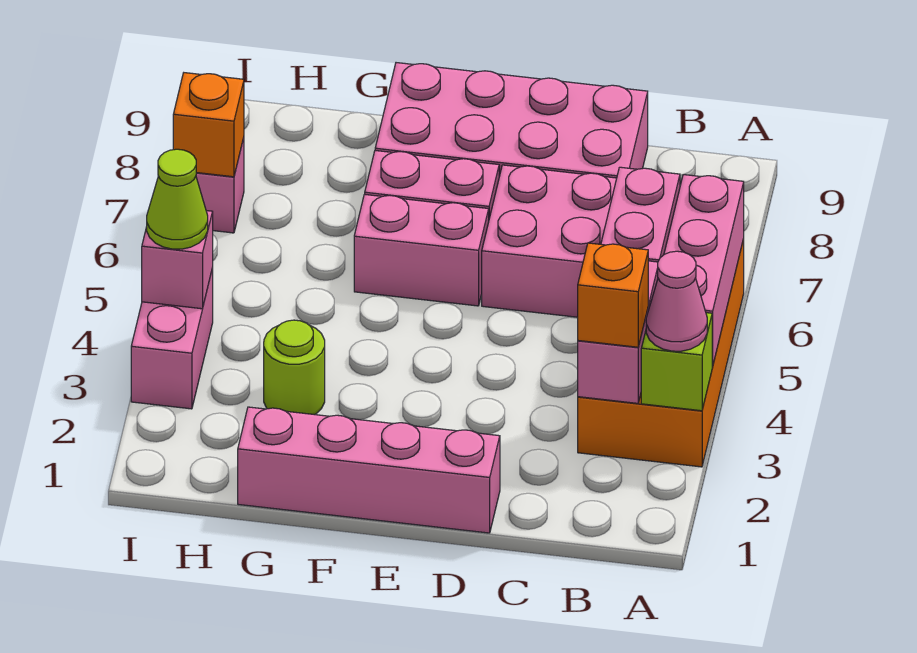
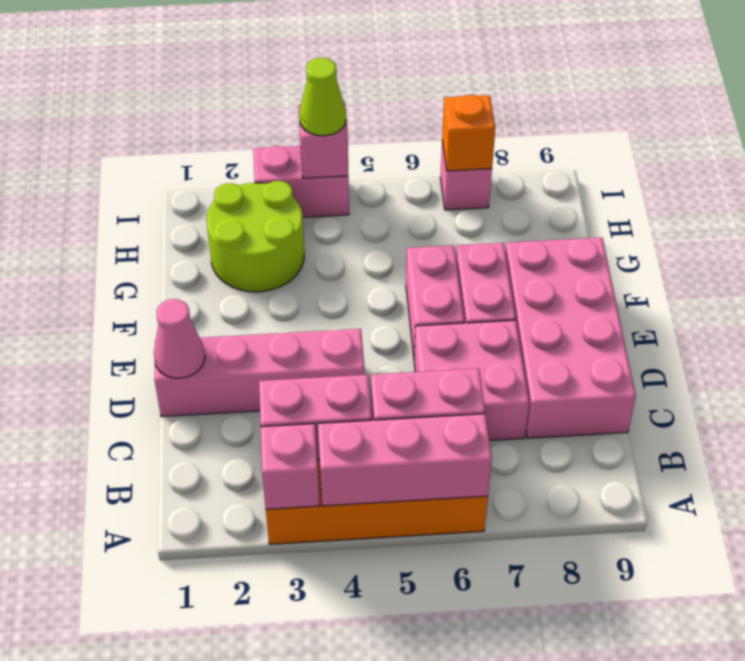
lime brick A3 level 2 -> pink brick A3 level 2
pink cone A3 level 3 -> pink cone D1 level 2
orange brick B3 level 3 -> none
pink brick D1:G1 level 1 -> pink brick D1:D4 level 1
lime round brick G3 level 1 -> lime round brick G2:H3 level 1

